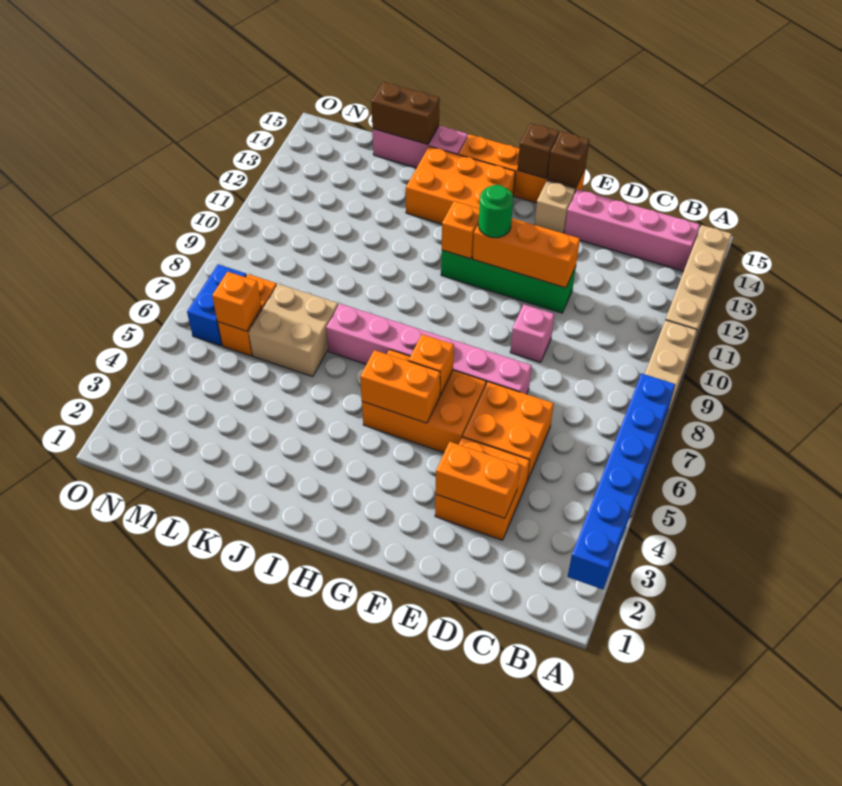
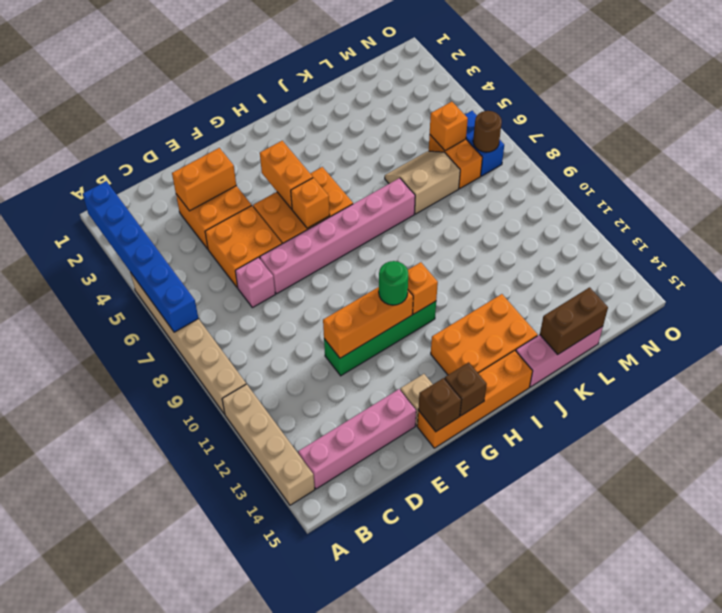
pink brick E9 level 1 -> pink brick D7 level 1
orange brick G5:H5 level 2 -> orange brick G4:G5 level 2
tan brick K6:L7 level 1 -> tan slope K6:L7 level 1 top 7
none -> brown round brick N7 level 2

